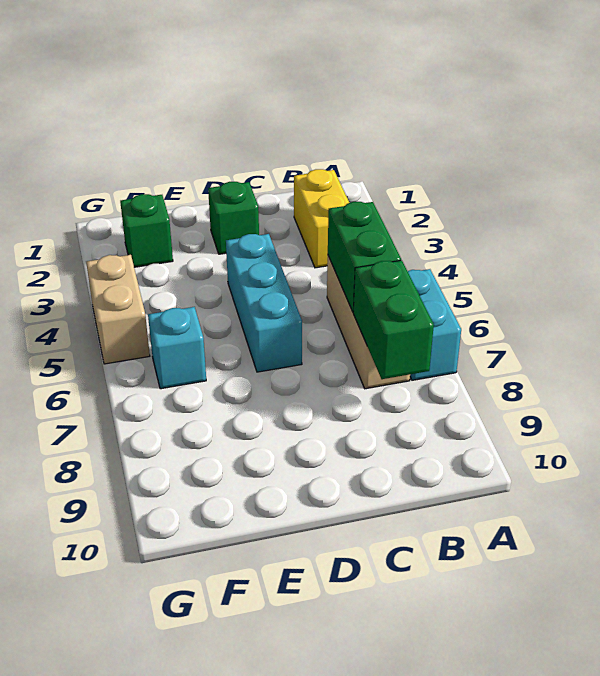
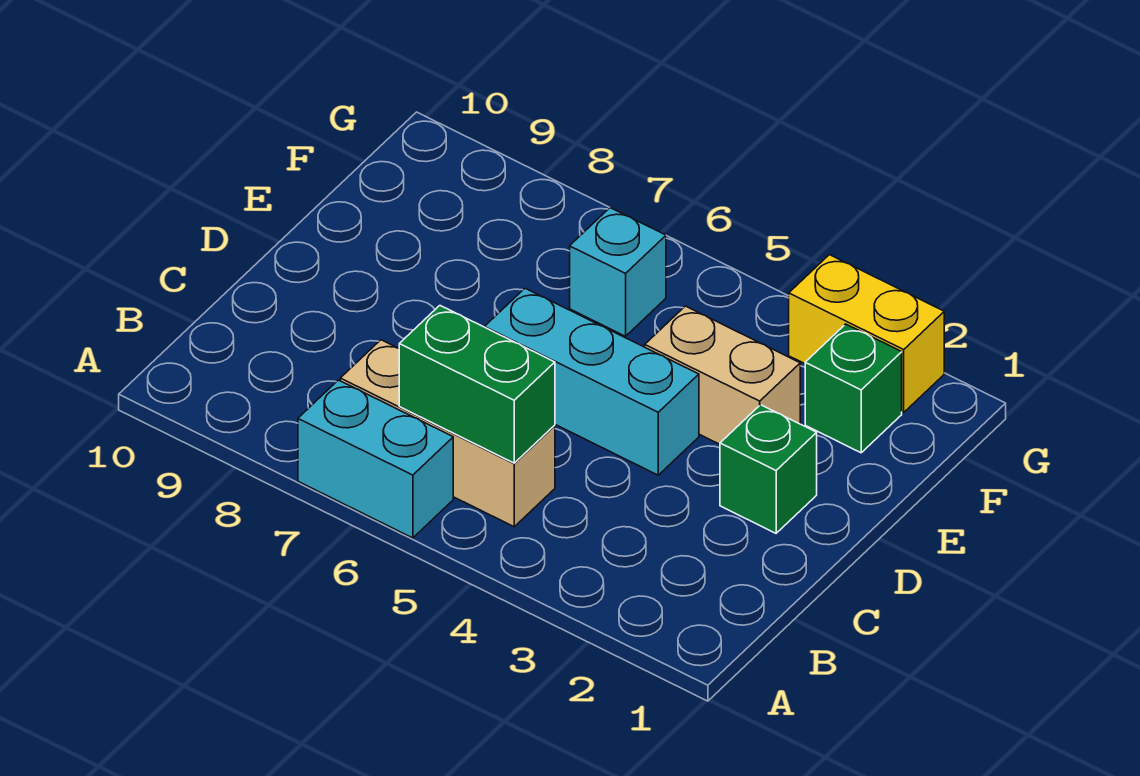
yellow brick B2:B3 level 1 -> yellow brick G2:G3 level 1
green brick B7:B8 level 2 -> none
tan brick G4:G5 level 1 -> tan brick E3:E4 level 1

